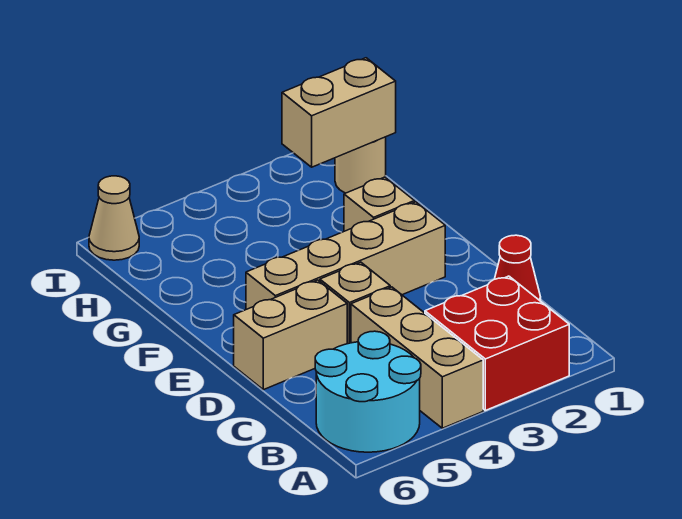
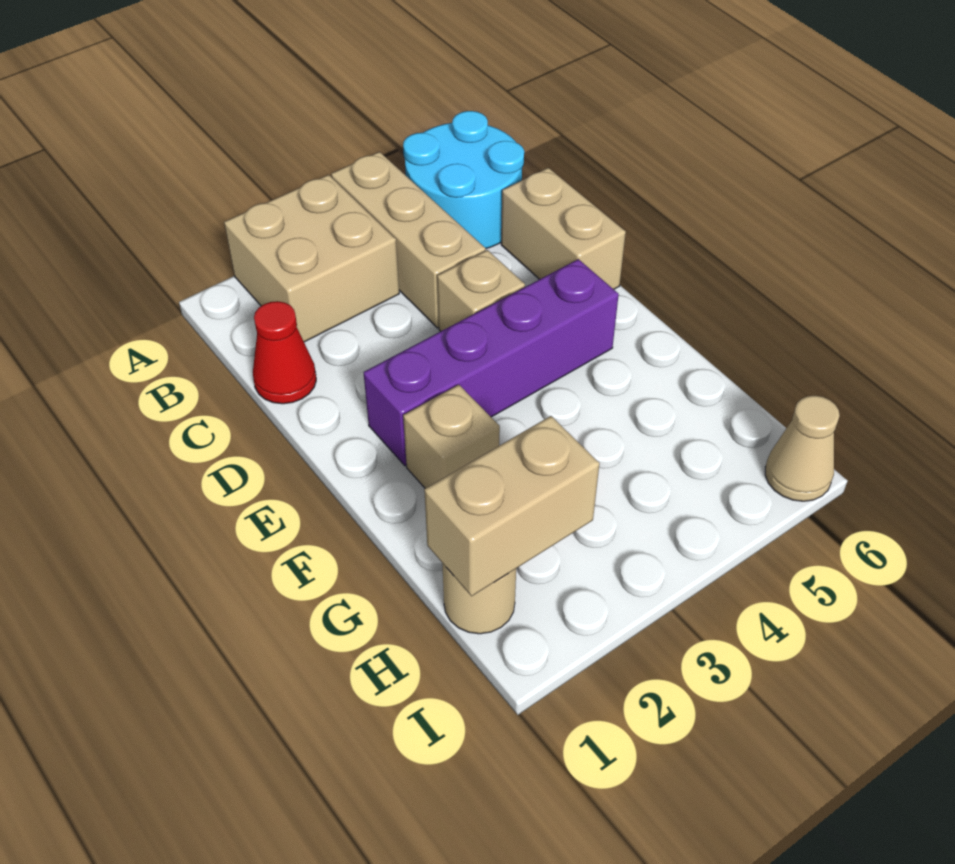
red brick A2:B3 level 1 -> tan brick A2:B3 level 1
tan brick D5:D6 level 1 -> tan brick C6:D6 level 1
tan brick E2:E5 level 1 -> purple brick E2:E5 level 1

